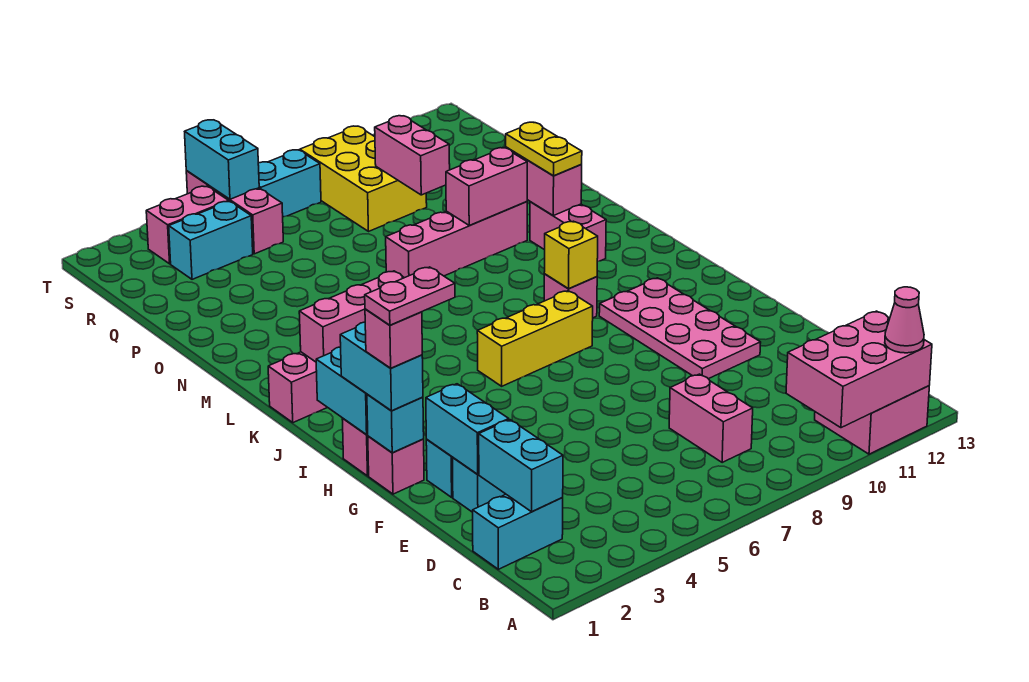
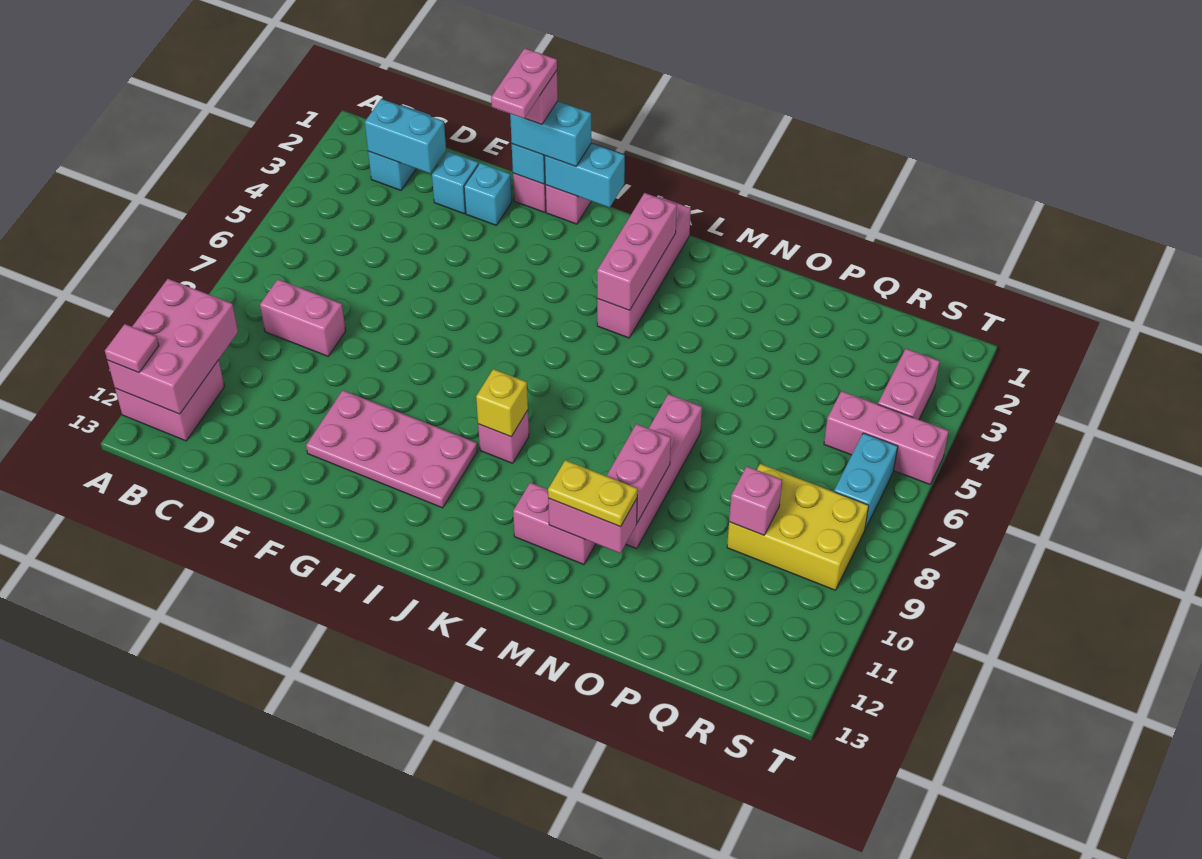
pink cone A12 level 3 -> pink tile A12 level 3
cyan brick E2:F2 level 2 -> none
yellow brick I6:I8 level 1 -> none
pink brick P9:Q9 level 2 -> pink brick Q9 level 2
cyan brick R3:R4 level 1 -> none
cyan brick S5:T5 level 2 -> none

